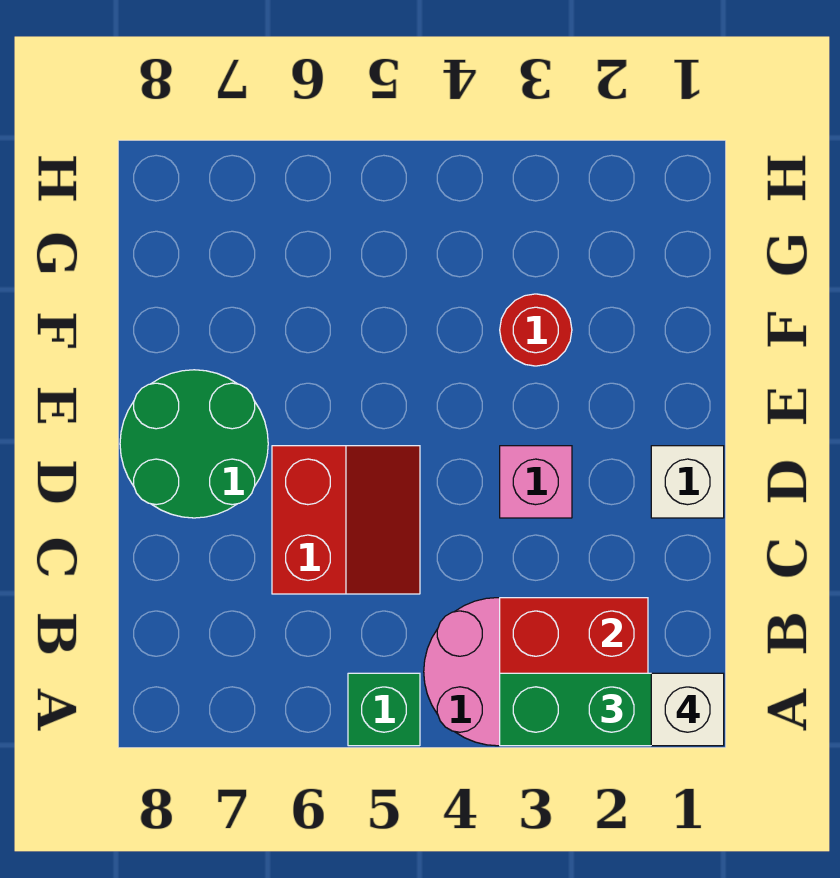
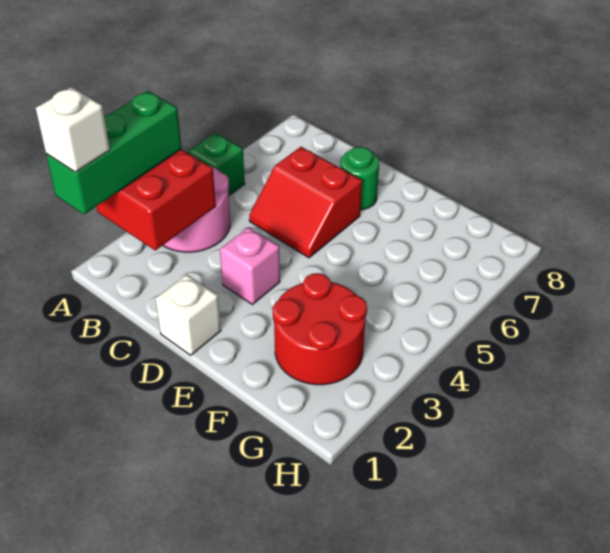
green round brick D7:E8 level 1 -> green round brick D7 level 1
red round brick F3 level 1 -> red round brick F2:G3 level 1

